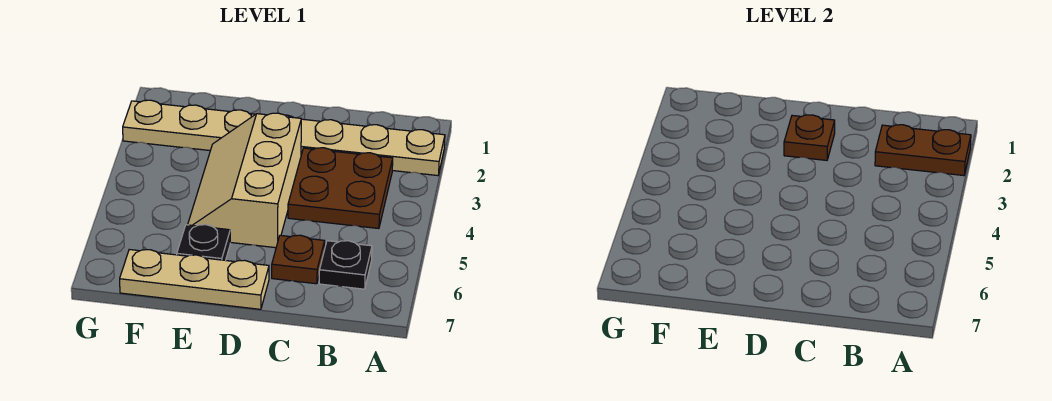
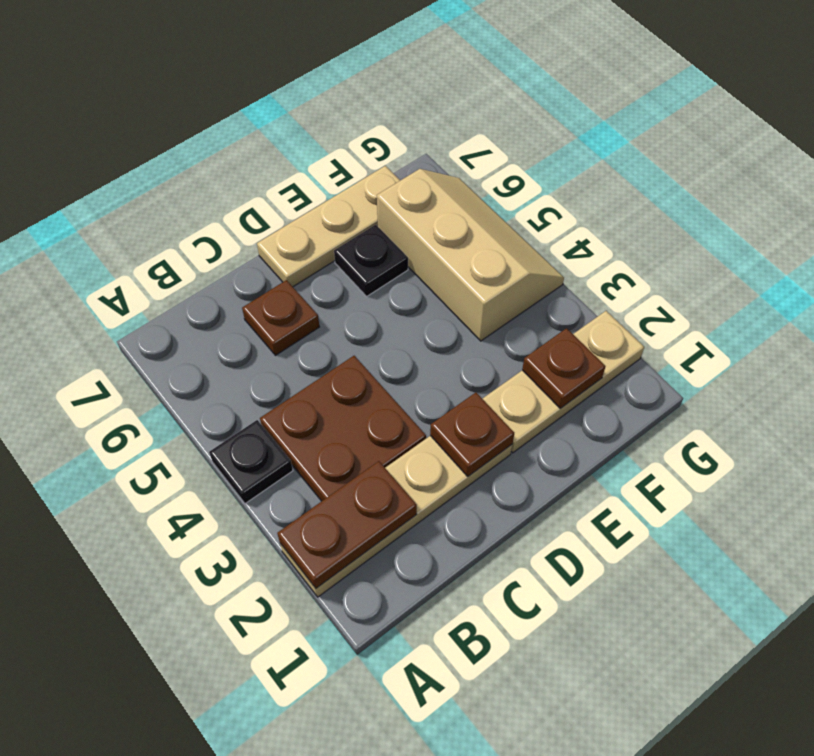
black plate B6 level 1 -> black plate A4 level 1
tan slope D3:E5 level 1 top D -> tan slope F4:G6 level 1 top F
none -> brown plate F2 level 2

